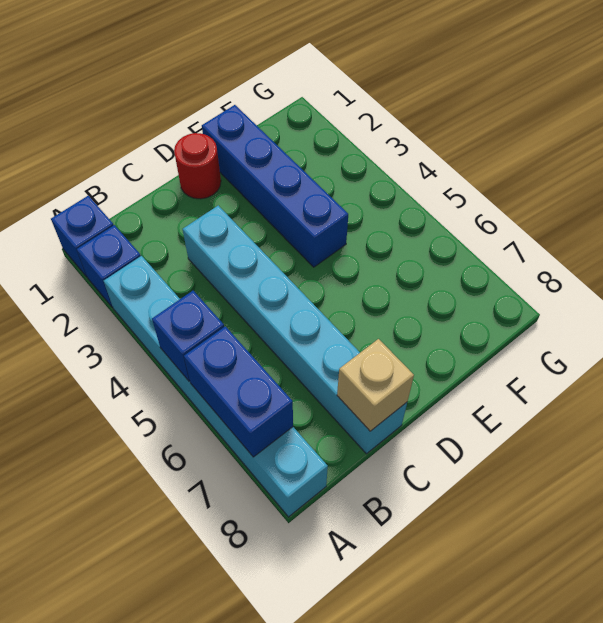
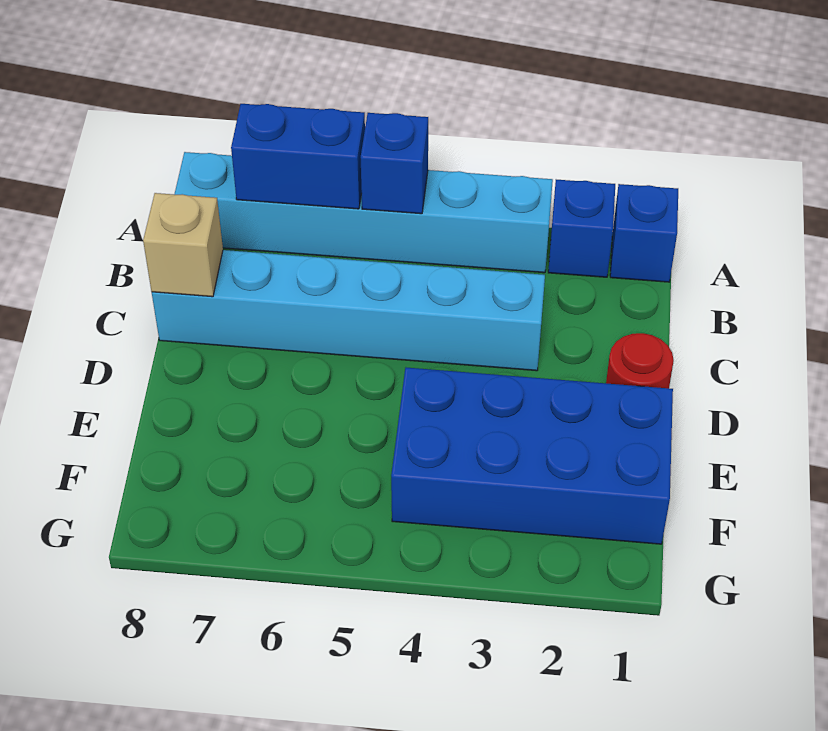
blue brick E1:E4 level 1 -> blue brick E1:F4 level 1

